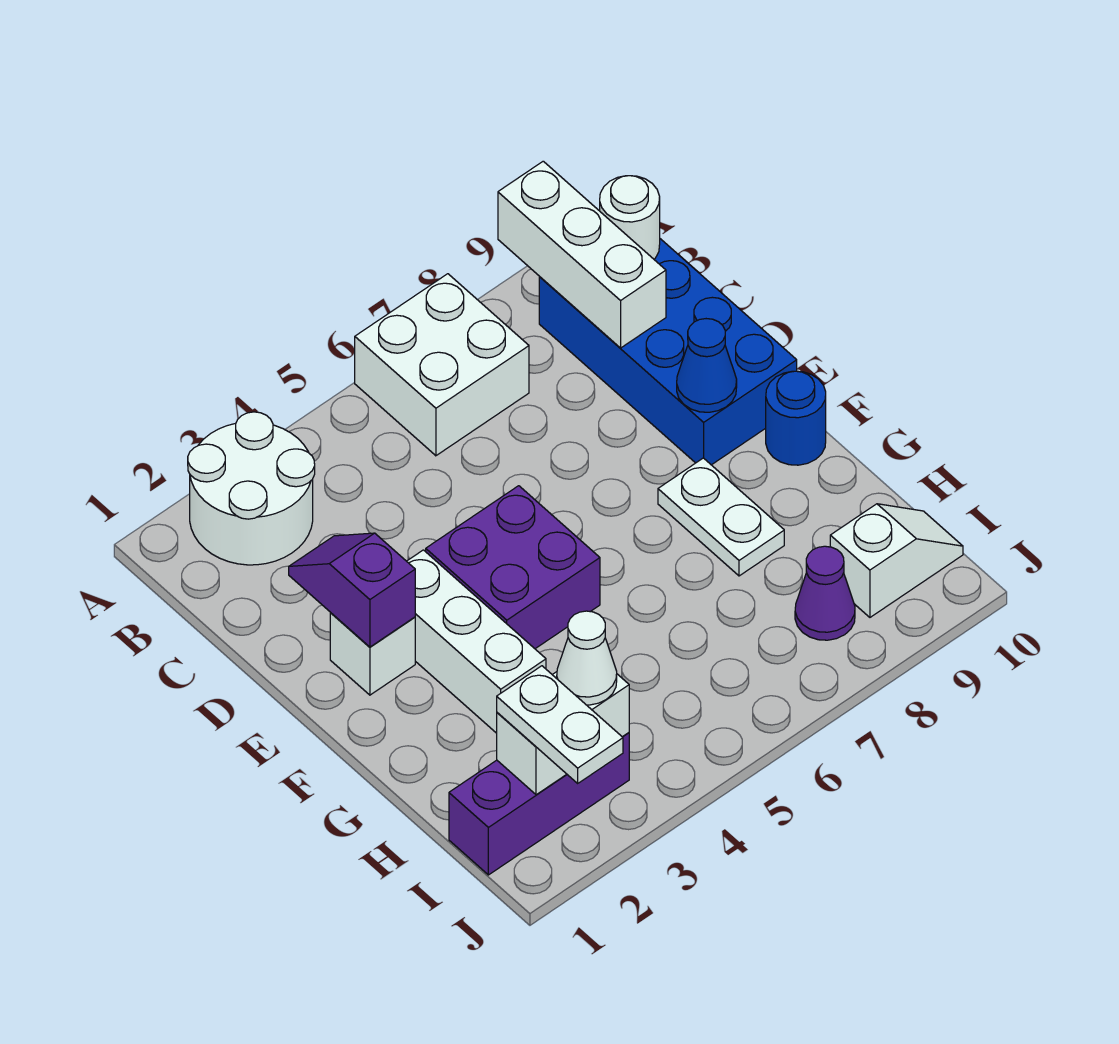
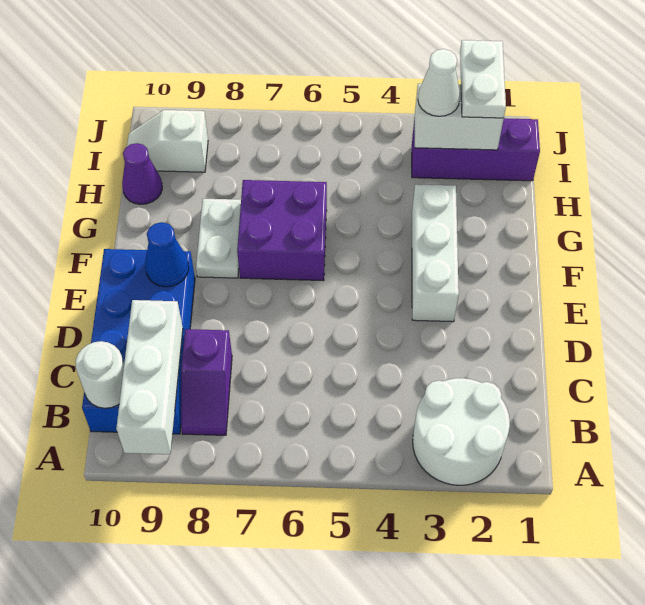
white brick A6:B7 level 1 -> none
purple slope D2:E2 level 2 top E -> purple slope B8:C8 level 1 top C
white brick E2 level 1 -> none
purple brick E4:F5 level 1 -> purple brick F6:G7 level 1
blue round brick F10 level 1 -> none
purple cone I8 level 1 -> purple cone H10 level 1

